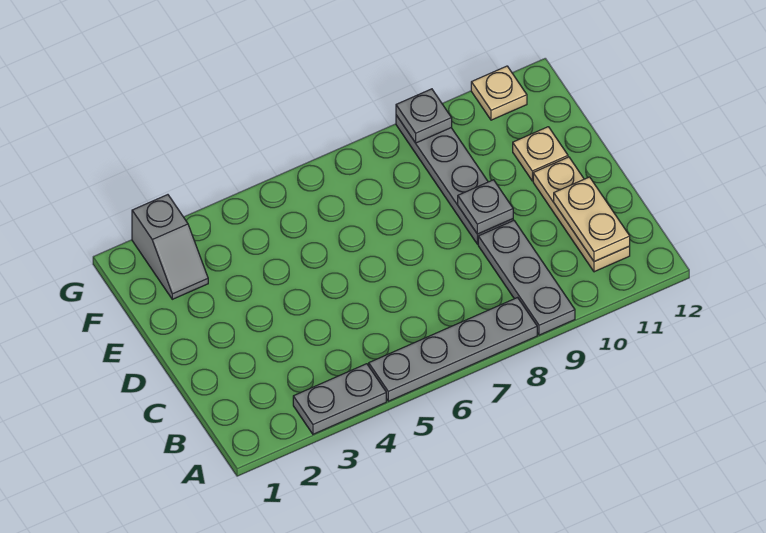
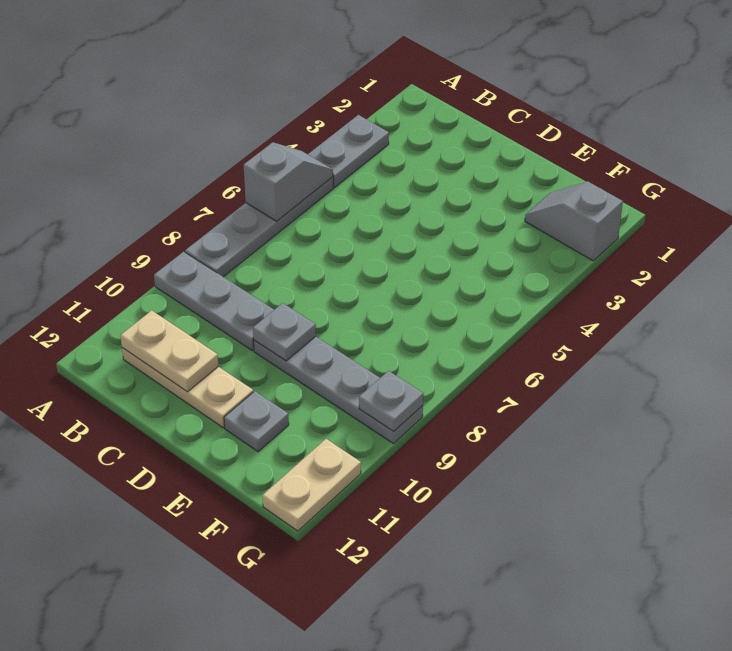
none -> grey slope A5:A6 level 2 top 6
tan plate E11 level 1 -> grey plate E11 level 1
tan plate G11 level 1 -> tan plate G11:G12 level 1

